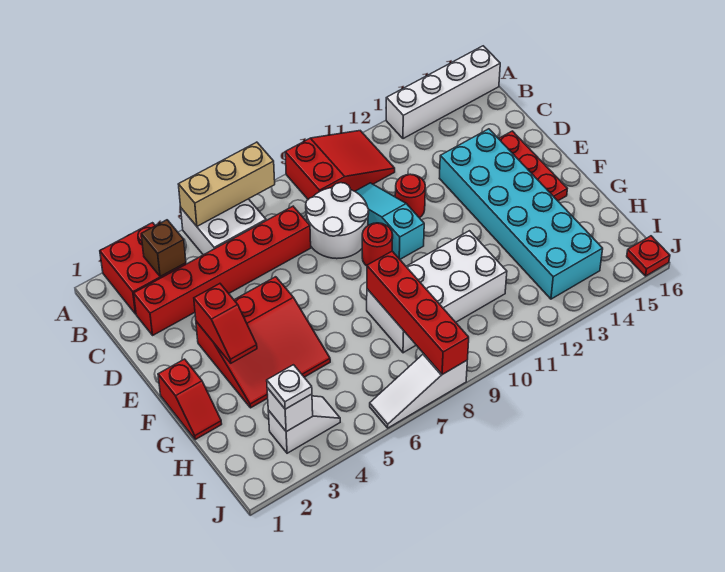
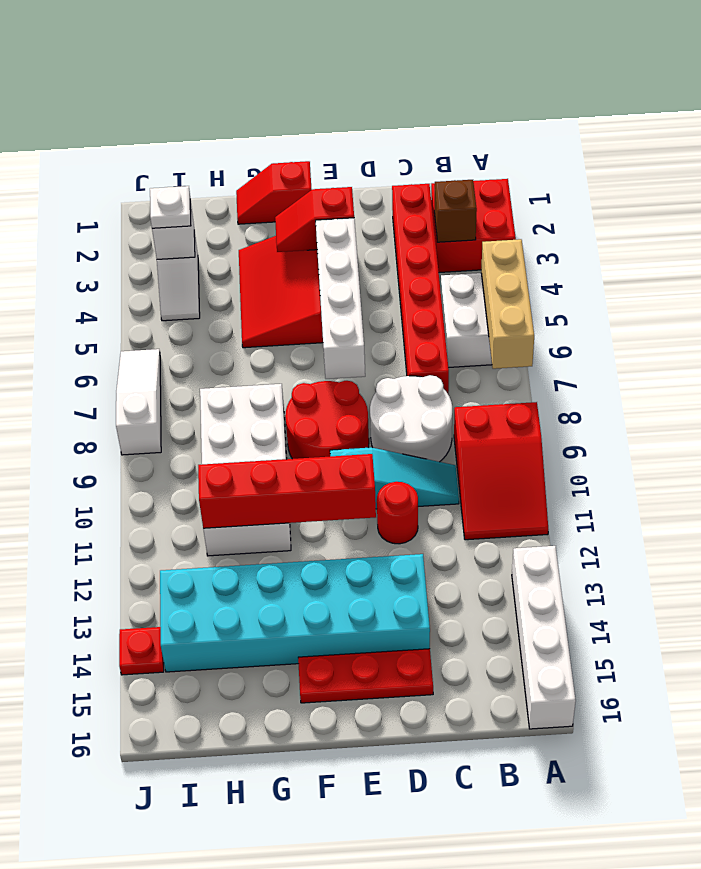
none -> white brick E4:E7 level 2
red round brick E9 level 1 -> red round brick E8:F9 level 1
red brick G8:J8 level 2 -> red brick E11:H11 level 2
red plate J16 level 1 -> red plate J14 level 1

